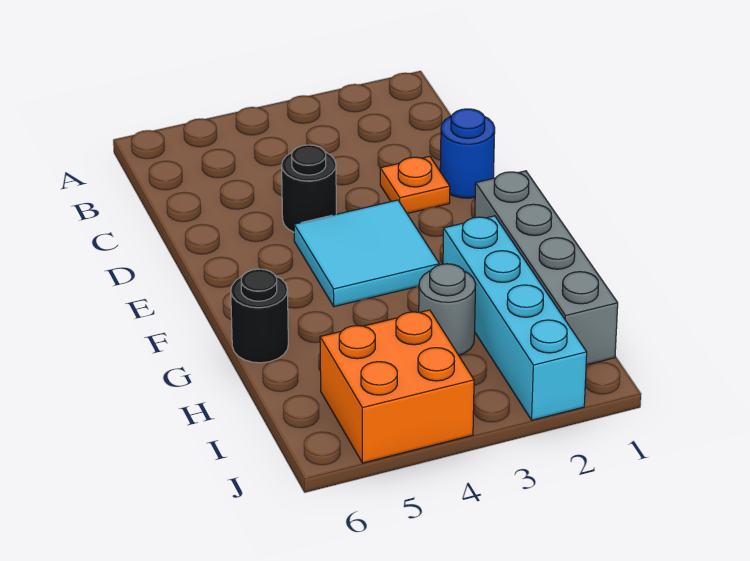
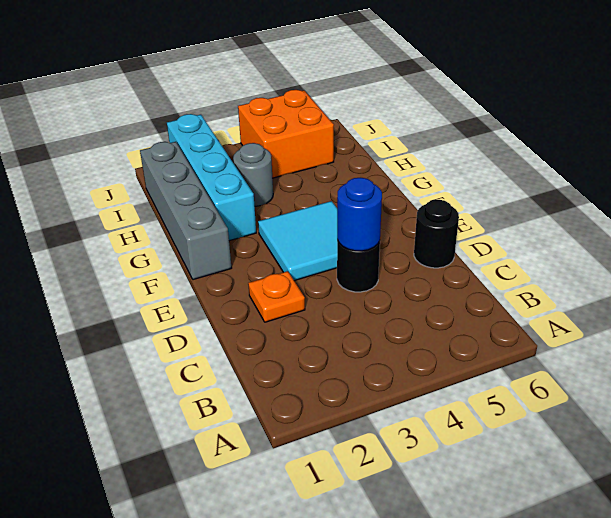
blue round brick D1 level 1 -> blue round brick D4 level 2
black round brick G6 level 1 -> black round brick D6 level 1

